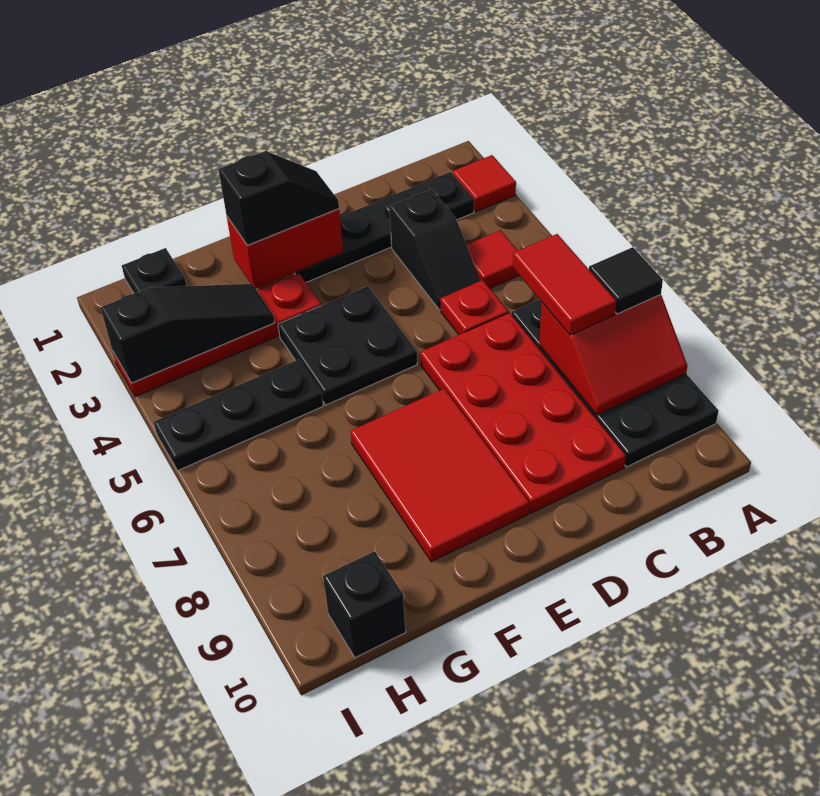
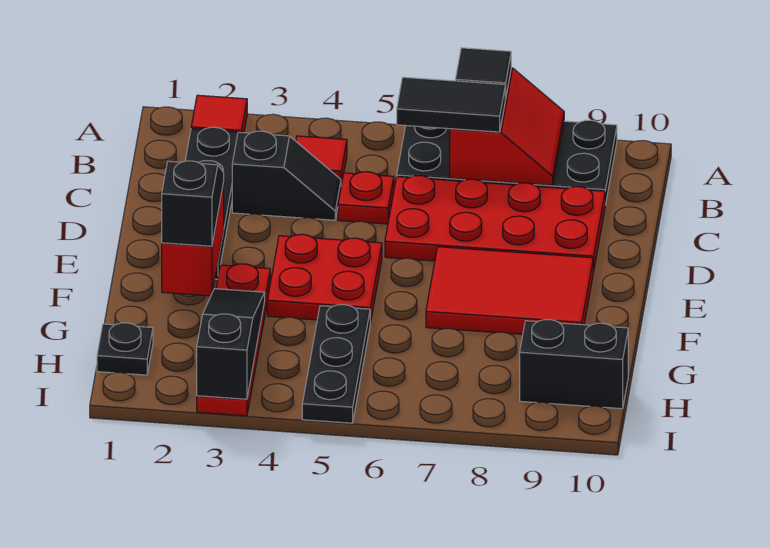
red tile B6:B7 level 3 -> black tile B6:B7 level 3
black plate E4:F5 level 1 -> red plate E4:F5 level 1
black brick H10 level 1 -> black brick H9:H10 level 1

